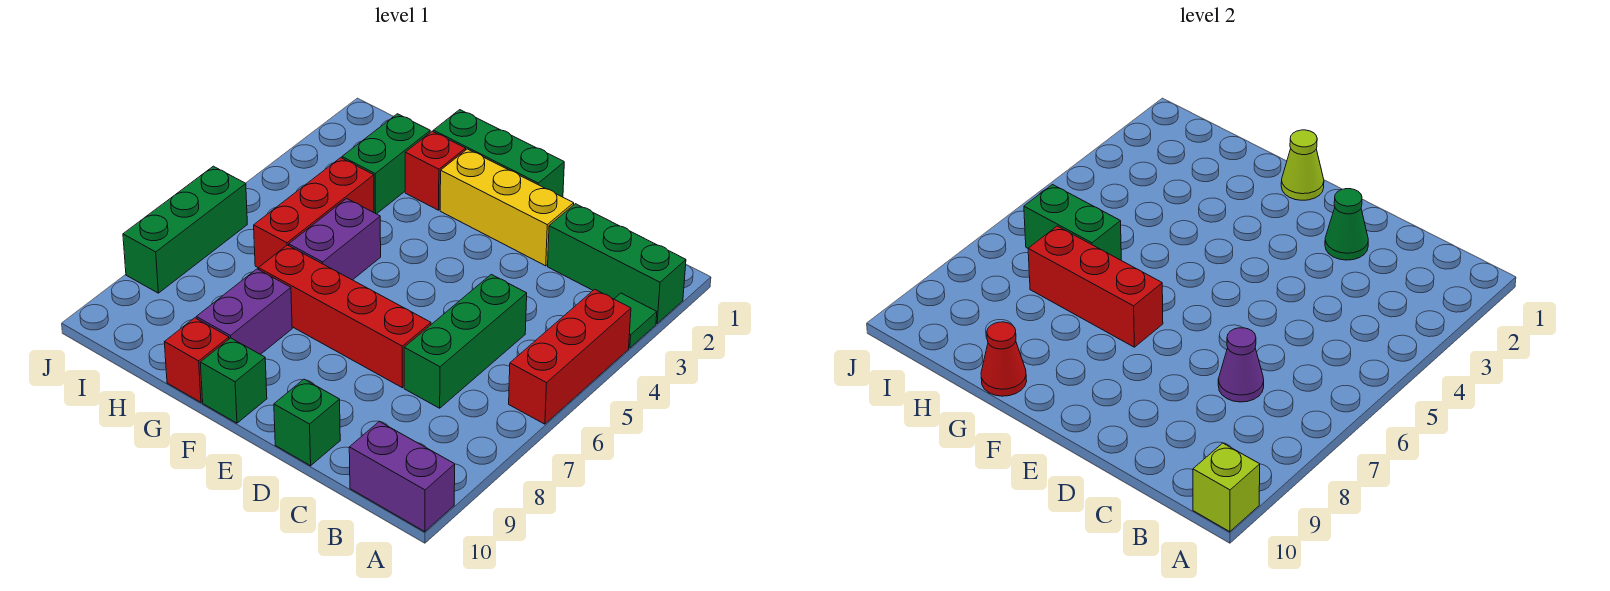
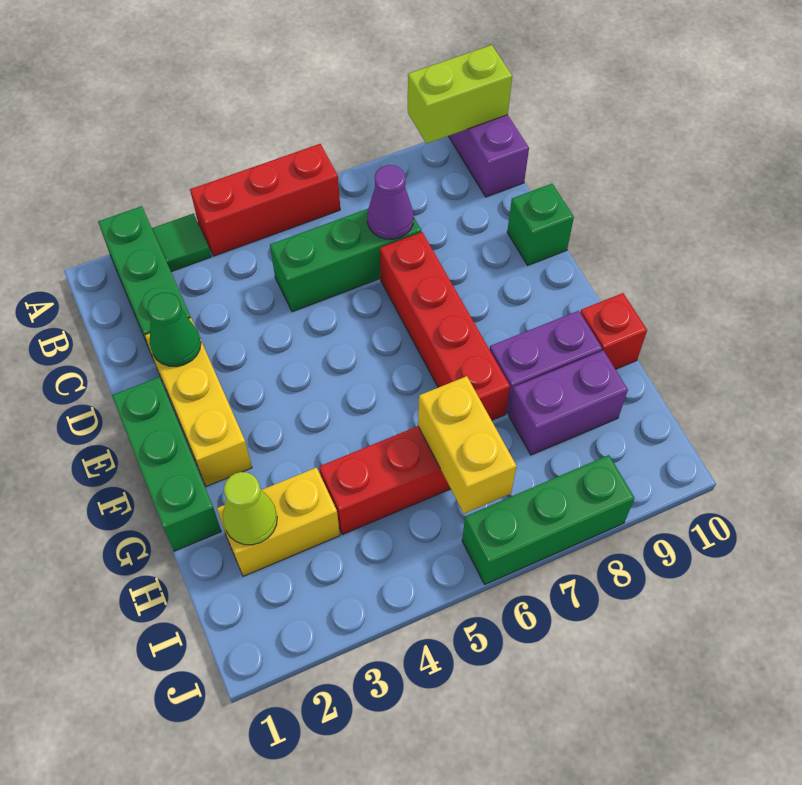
lime brick A10 level 2 -> lime brick A9:A10 level 2
lime cone F1 level 2 -> lime cone H2 level 2
red brick F7:H7 level 2 -> none
green brick F10 level 1 -> none
red brick G2 level 1 -> none
purple brick G5:G6 level 1 -> purple brick H8:H9 level 1
red cone G10 level 2 -> none
green brick H2:H3 level 1 -> yellow brick H2:H3 level 1
green brick H6:I6 level 2 -> yellow brick H6:I6 level 2

